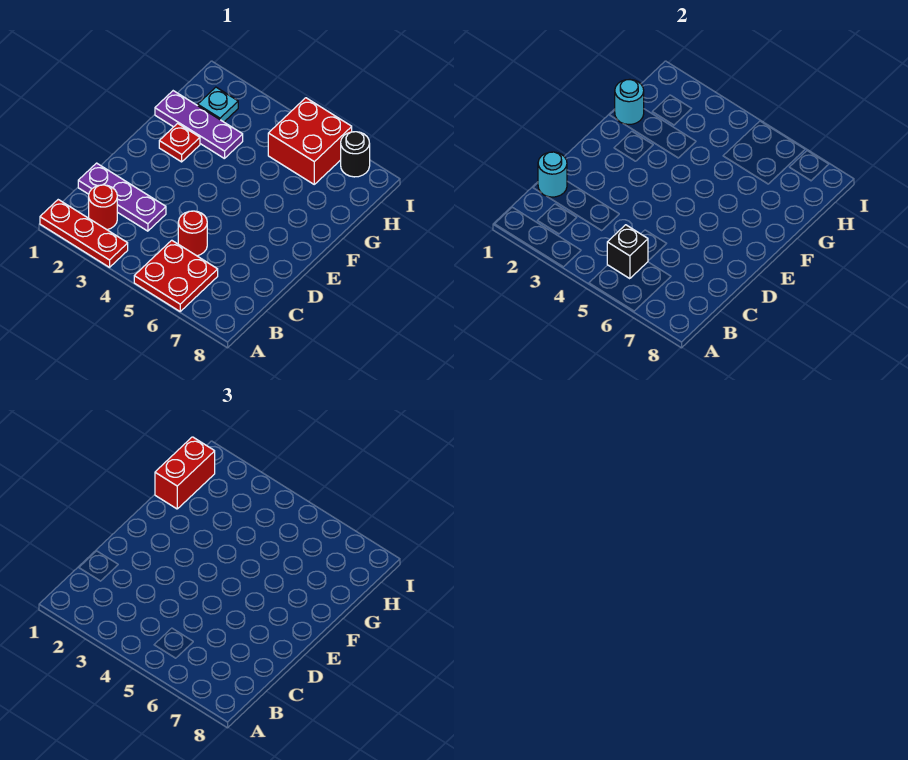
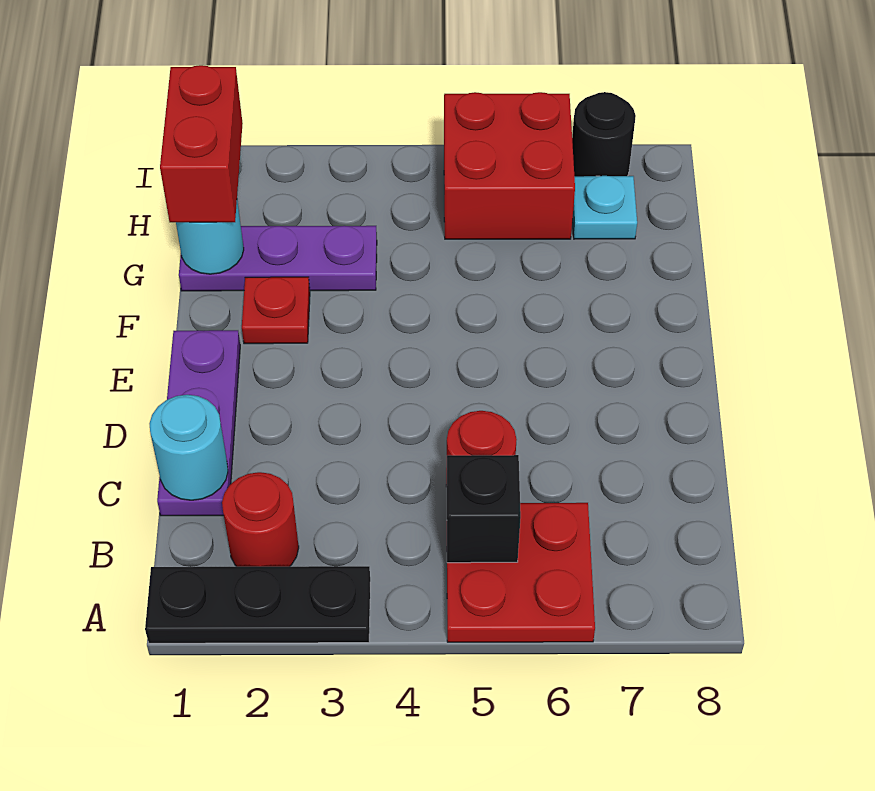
red plate A1:A3 level 1 -> black plate A1:A3 level 1
purple plate C1:C3 level 1 -> purple plate C1:E1 level 1
cyan plate H2 level 1 -> cyan plate H7 level 1

